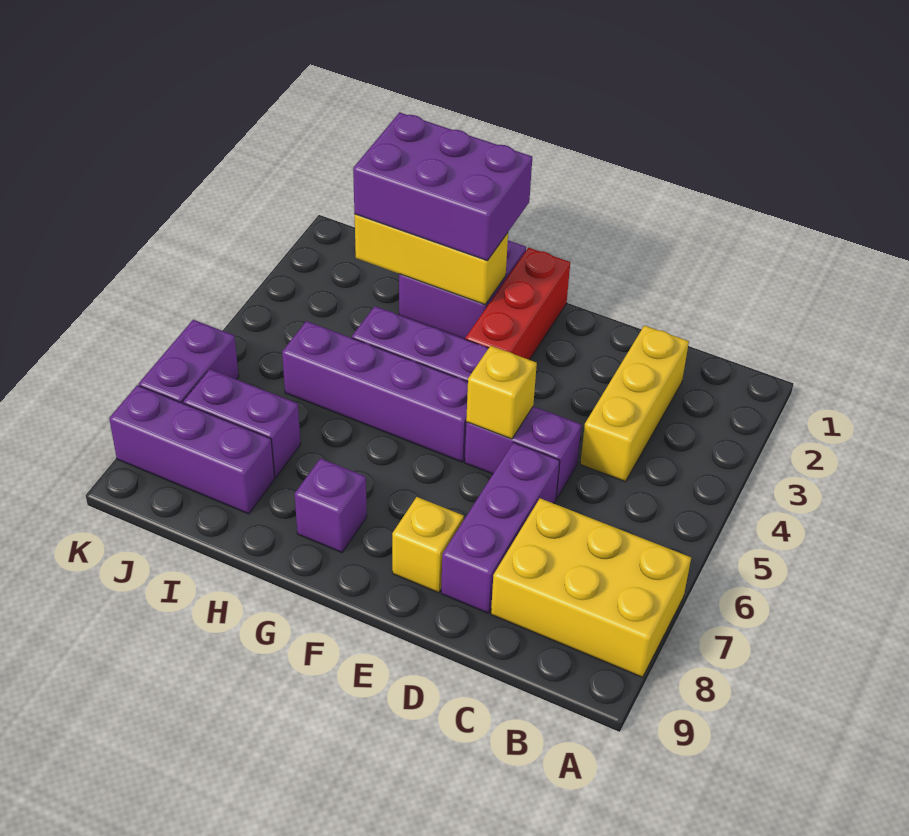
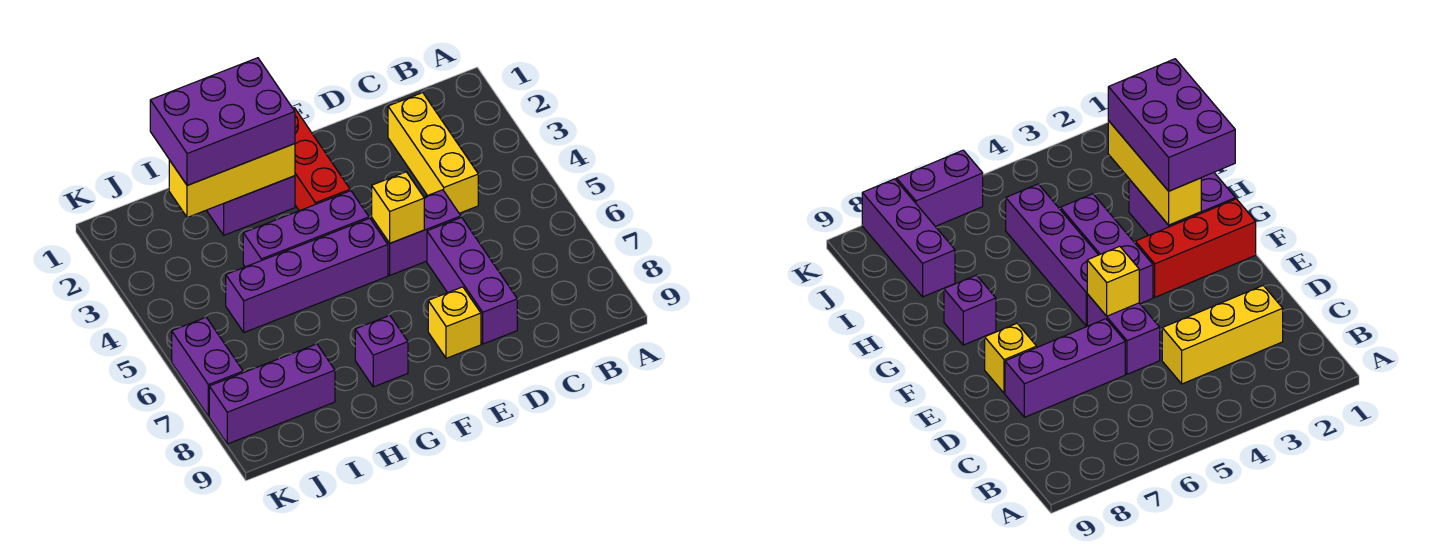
yellow brick A7:C8 level 1 -> none
purple brick I7:J7 level 1 -> none

